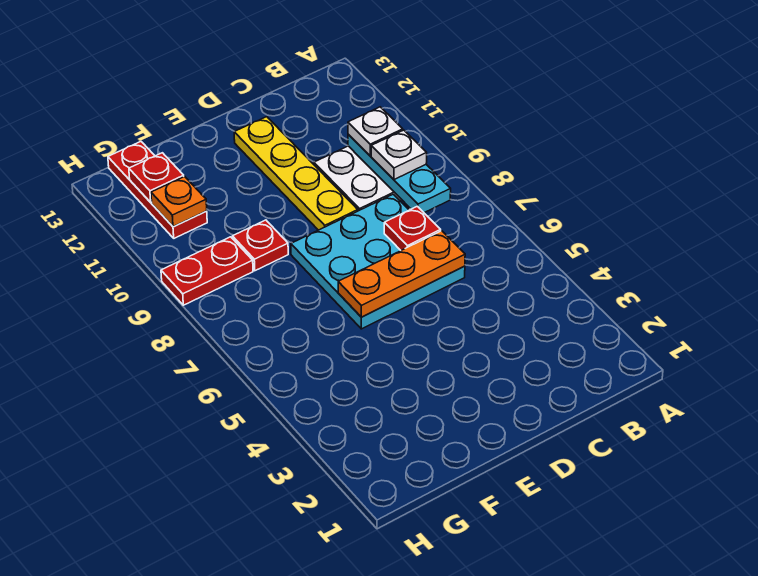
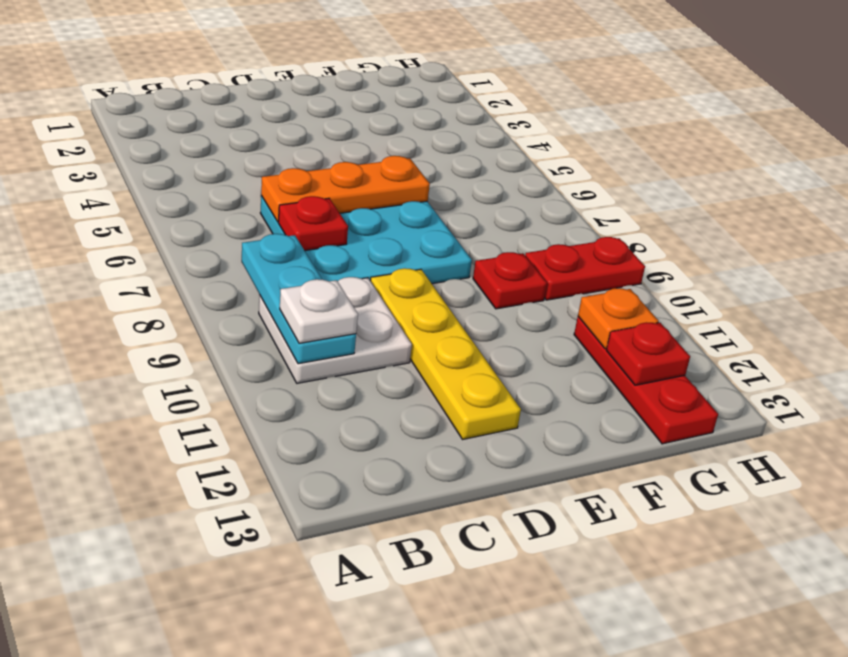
white plate B9 level 3 -> none

